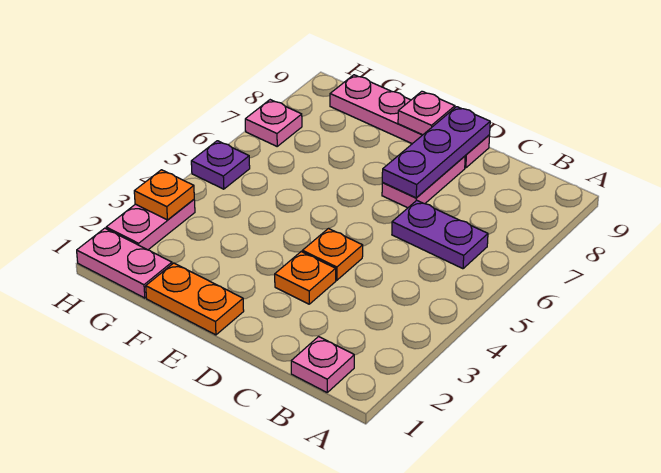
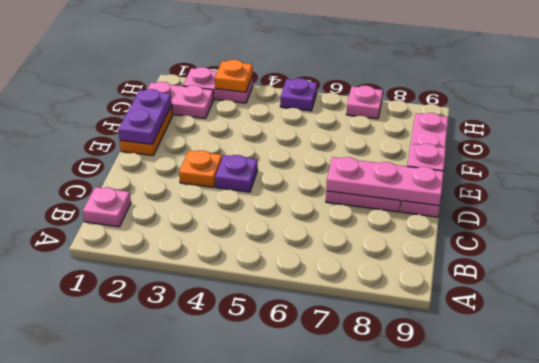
purple plate B6:C6 level 1 -> purple plate E1:F1 level 2
orange plate D4 level 1 -> purple plate D4 level 1
purple plate D7:D9 level 2 -> pink plate D7:D9 level 2
pink plate G1:H1 level 1 -> pink plate G1:G2 level 1

